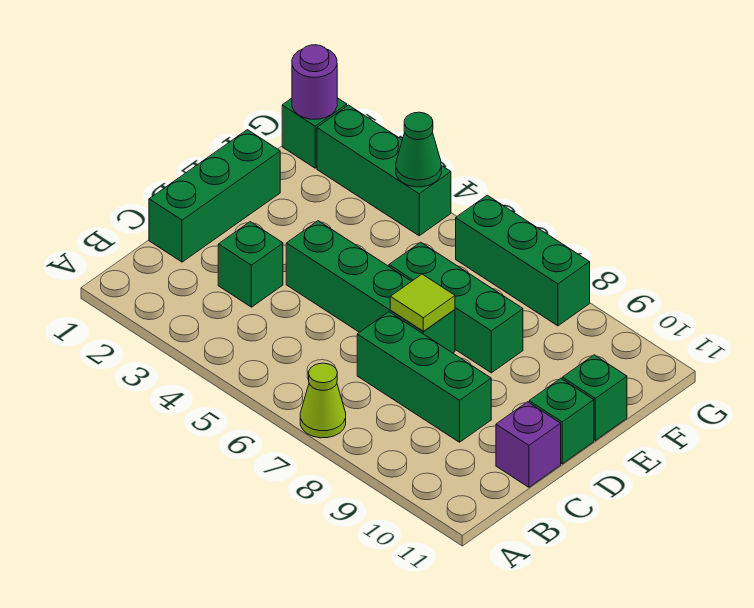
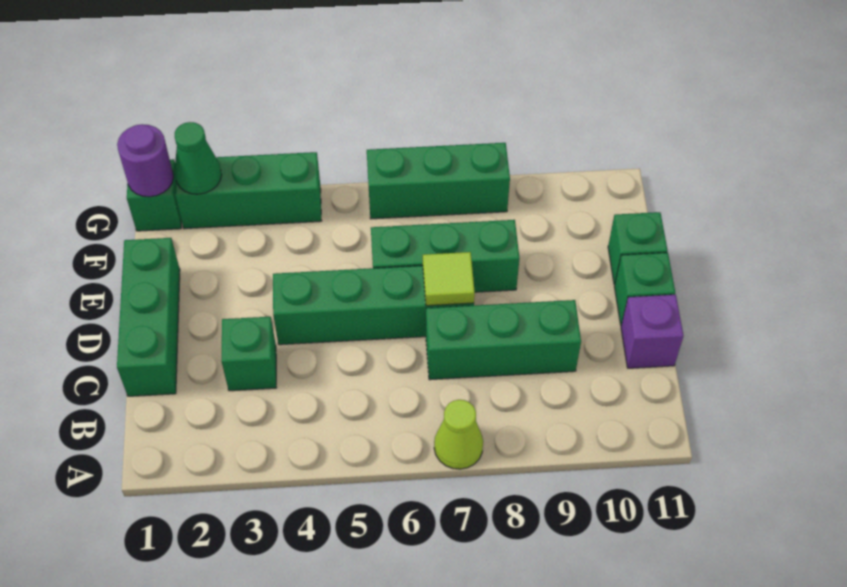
green cone G4 level 2 -> green cone G2 level 2

